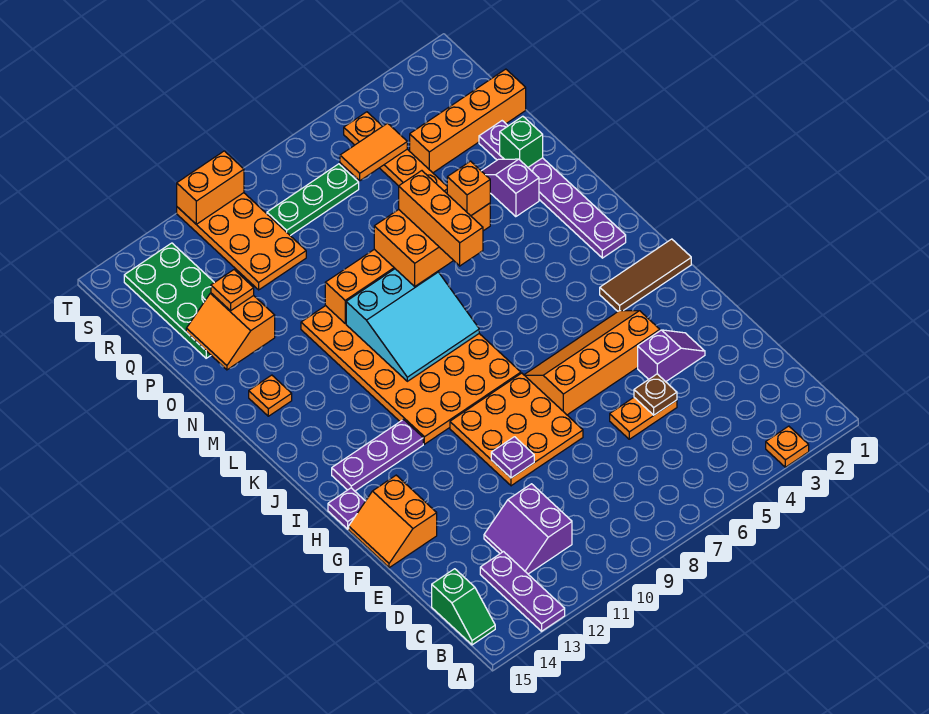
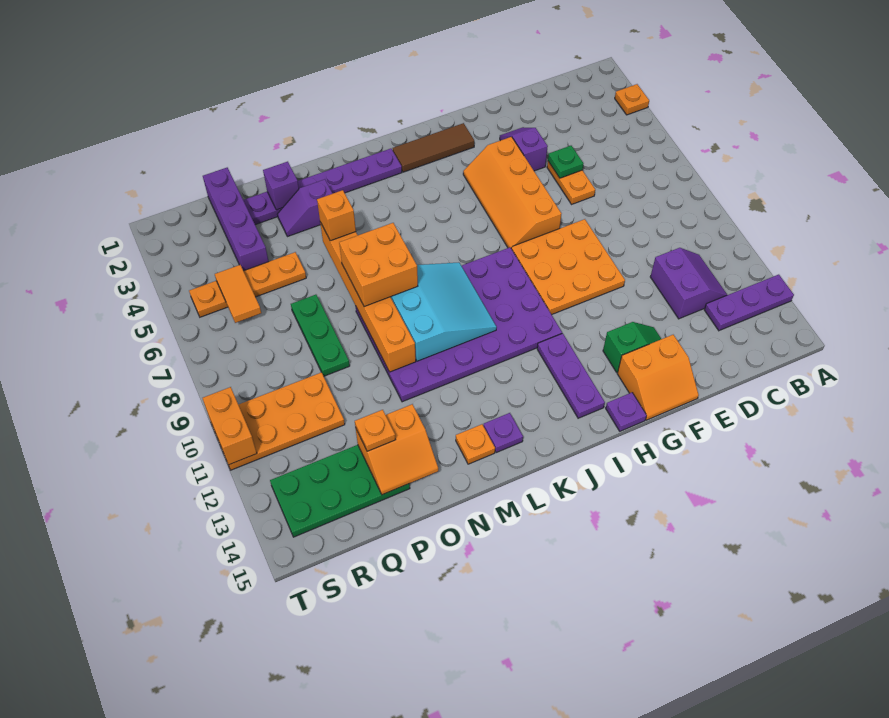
green slope B15:C15 level 1 top C -> green slope F13:G13 level 1 top G
purple slope C11:D12 level 1 top 11 -> purple slope C11:D12 level 1 top D
brown plate E5 level 2 -> green plate E5 level 2
purple plate F10 level 2 -> purple plate L14 level 1
brown tile I1:I3 level 1 -> brown tile H2:J2 level 1
orange plate I8:N11 level 1 -> purple plate I8:N11 level 1
orange brick L7:N7 level 4 -> none
green brick O2 level 2 -> purple brick O2 level 2
orange brick Q1:Q4 level 1 -> purple brick Q1:Q4 level 1
green plate R7:R9 level 1 -> green plate P7:P9 level 1

